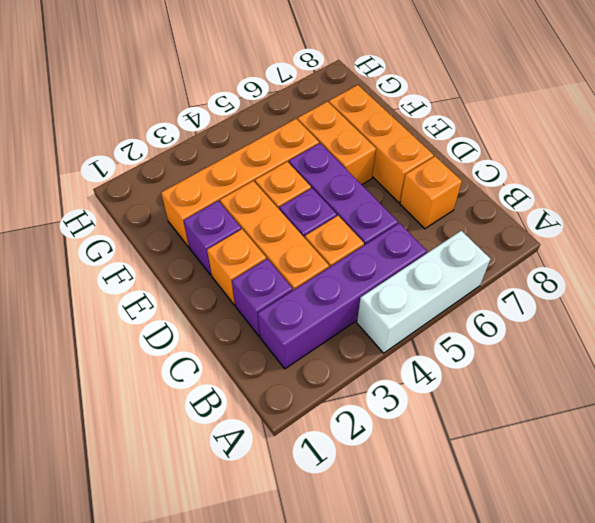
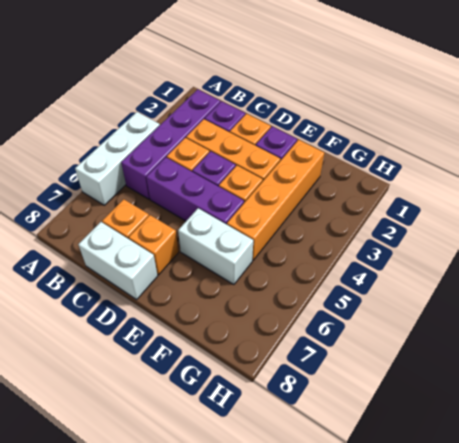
none -> white brick C8:D8 level 1
orange brick D7:F7 level 1 -> orange brick D7 level 1
orange brick E6:F6 level 1 -> white brick E6:F6 level 1

